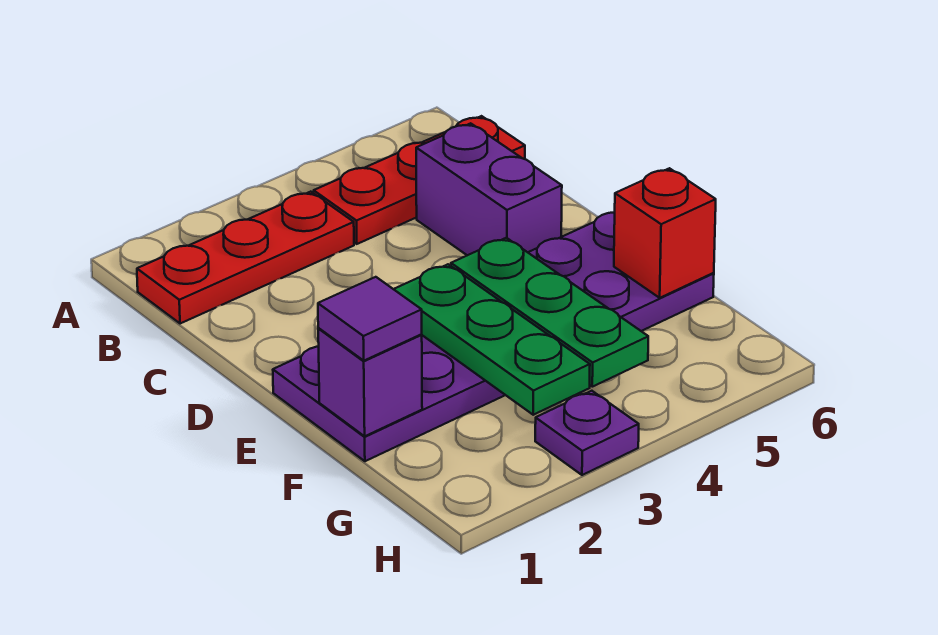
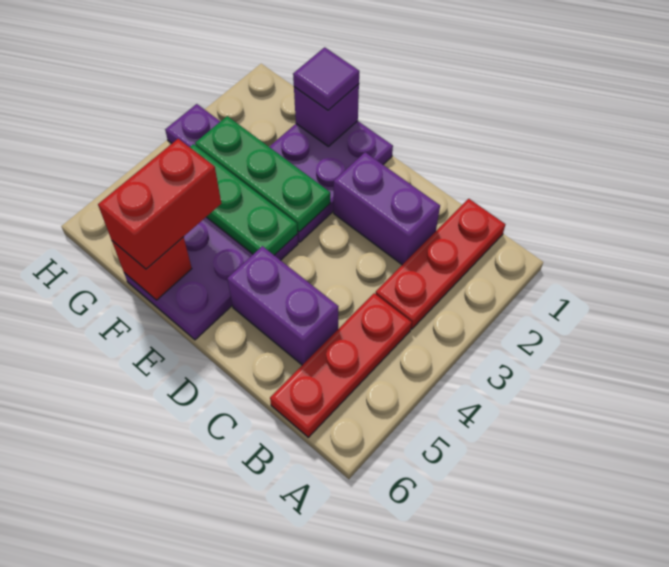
none -> purple brick C2:D2 level 1
none -> red brick F5:F6 level 3

